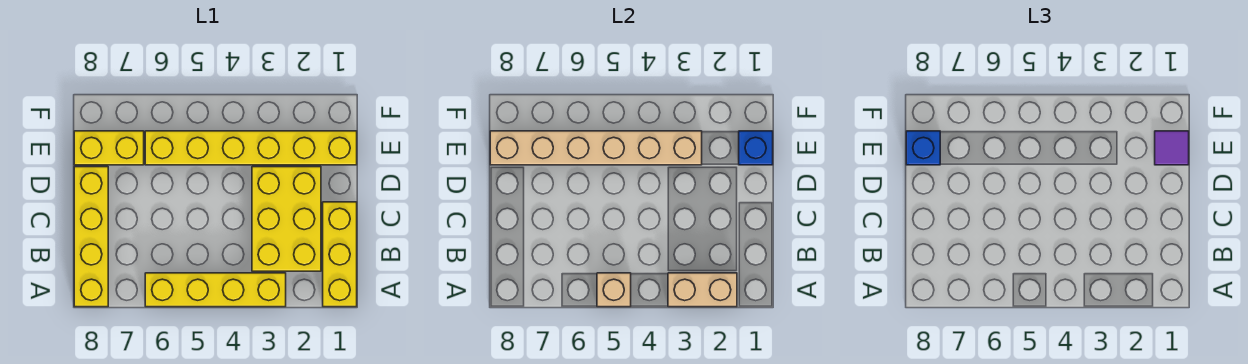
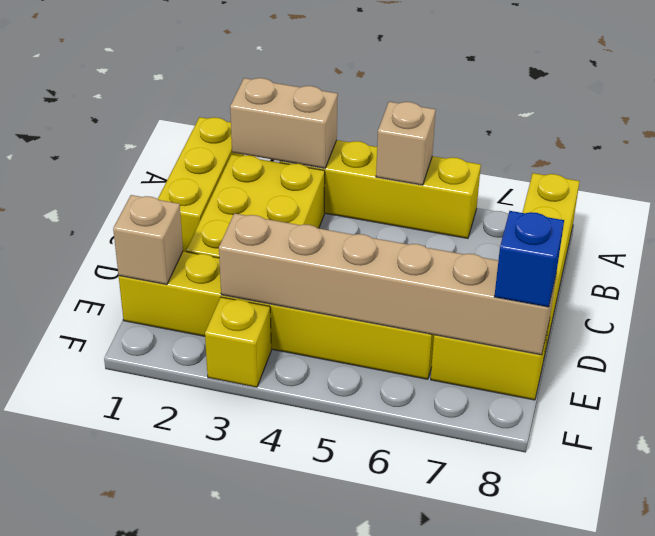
blue brick E1 level 2 -> tan brick E1 level 2
purple tile E1 level 3 -> none
none -> yellow brick F3 level 1

